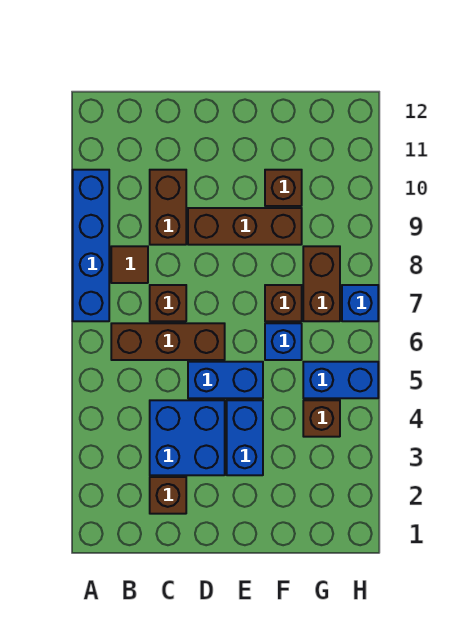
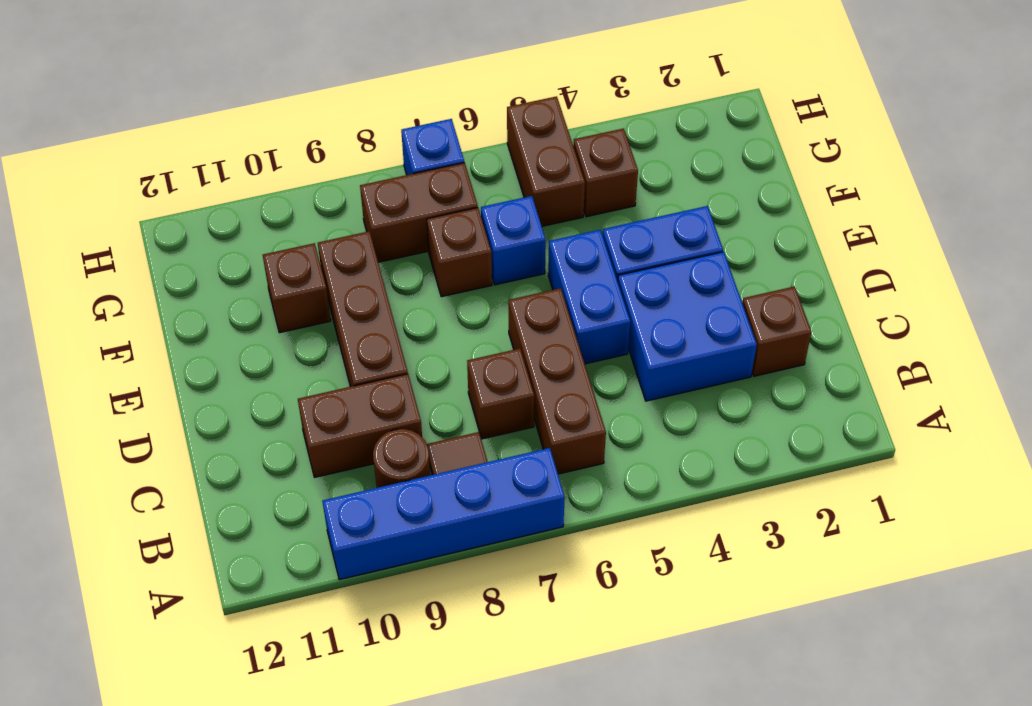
none -> brown round brick B9 level 1
blue brick G5:H5 level 1 -> brown brick G5:H5 level 1

